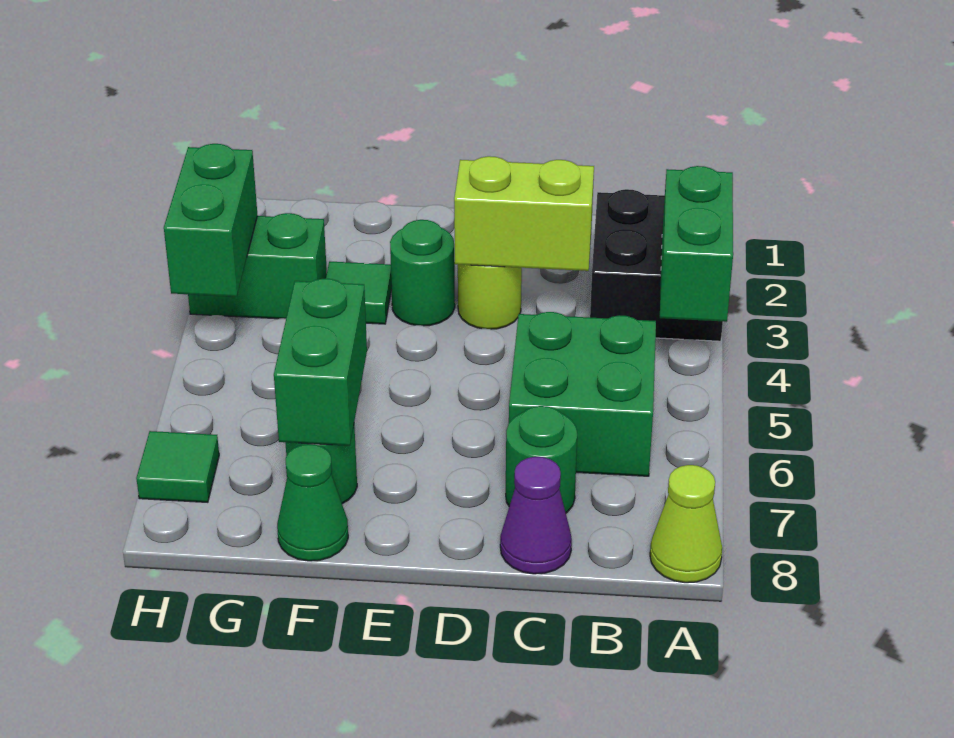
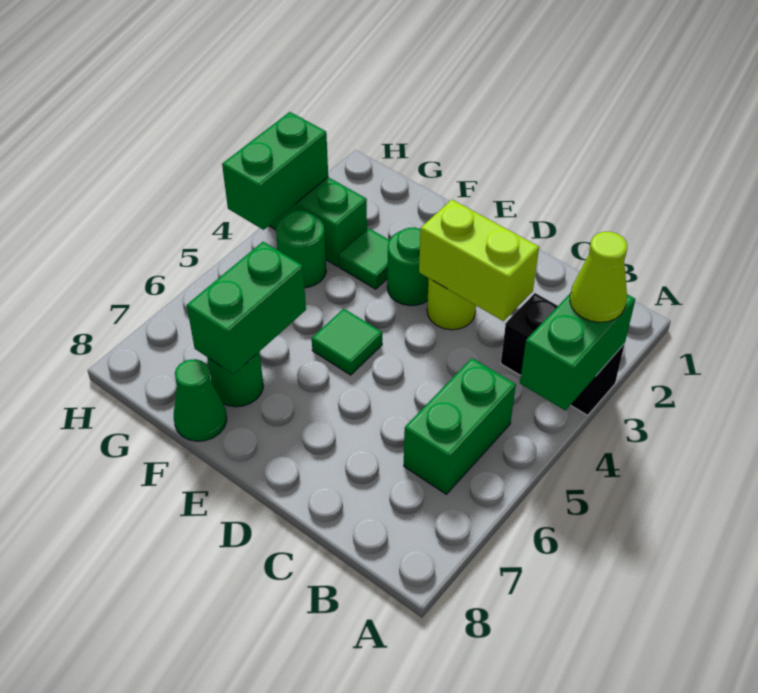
black brick A2:B3 level 1 -> black brick A3:B3 level 1
lime cone A8 level 1 -> lime cone A3 level 3
green brick B5:C6 level 1 -> green brick B5:B6 level 1
green round brick C7 level 1 -> green round brick G4 level 1
purple cone C8 level 1 -> none
green tile H7 level 1 -> green tile E5 level 1

